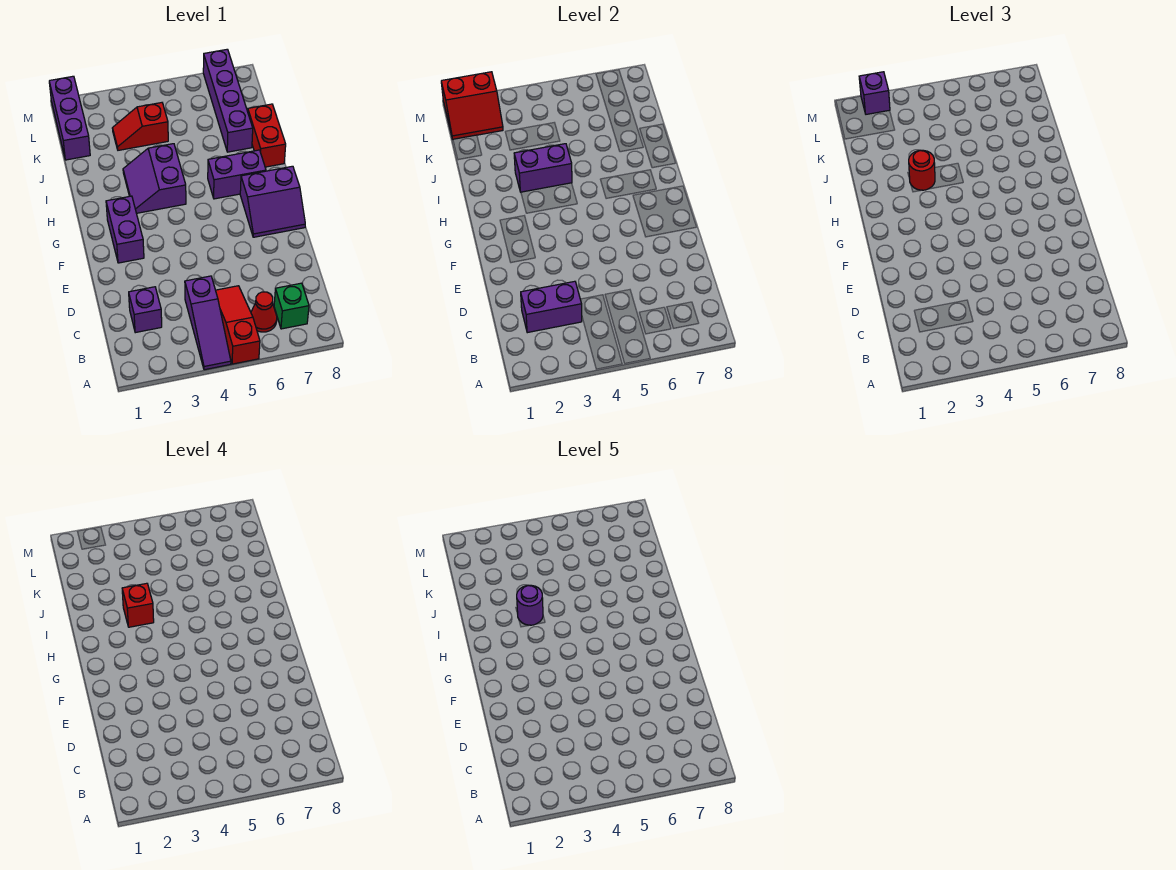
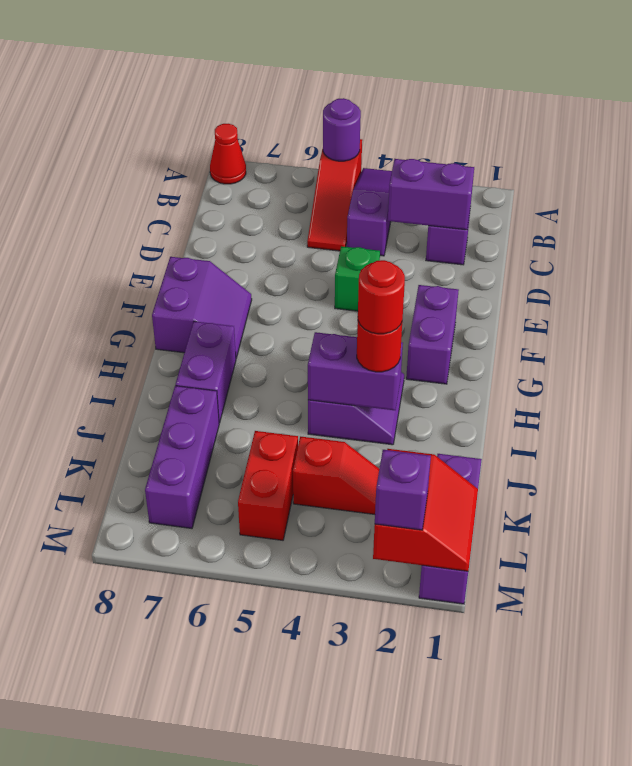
red cone B6 level 1 -> red cone A8 level 1
green brick B7 level 1 -> green brick E4 level 1
purple slope F7:G8 level 1 top G -> purple slope F7:G8 level 1 top 8
purple brick H6:H7 level 1 -> purple brick H7:I7 level 1
red brick I3 level 4 -> red round brick I3 level 4
purple round brick I3 level 5 -> purple round brick A5 level 2
red brick I8:J8 level 1 -> red brick K5:L5 level 1
purple brick J7:M7 level 1 -> purple brick J7:L7 level 1
red slope L1:M2 level 2 top M -> red slope L1:M2 level 2 top 2

